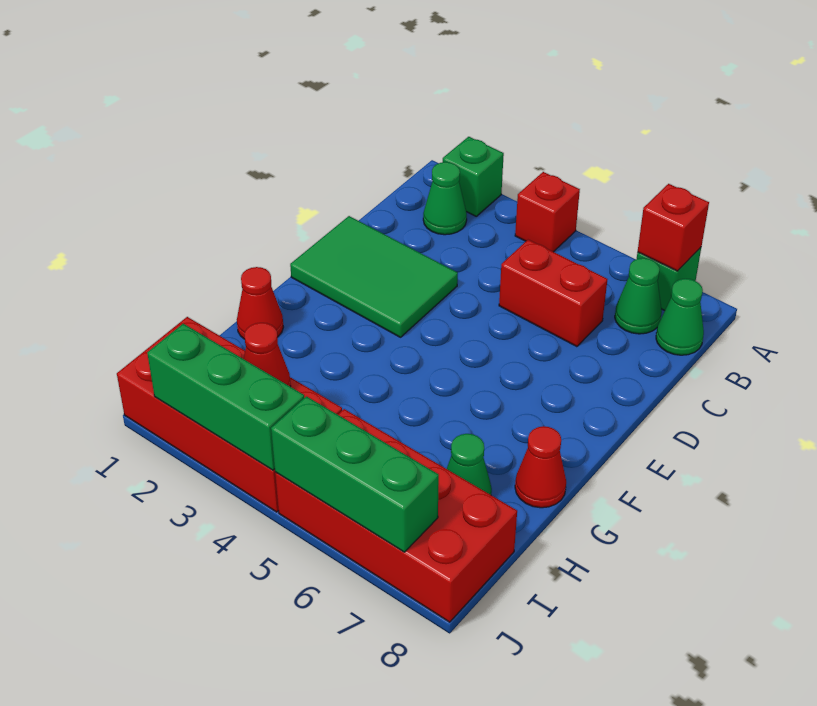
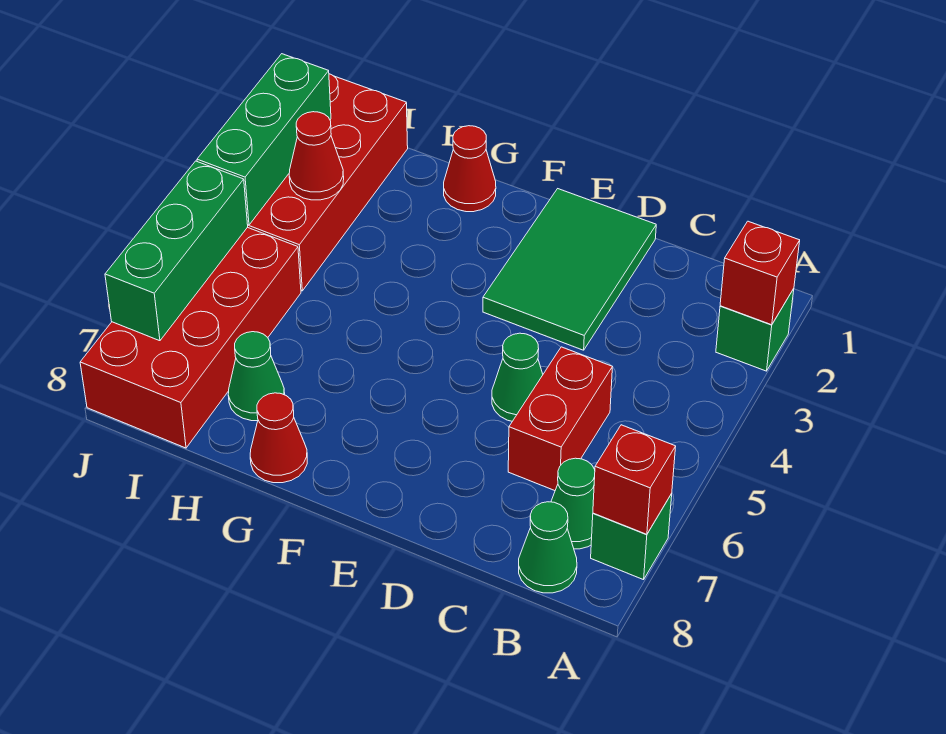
red brick A4 level 1 -> red brick A2 level 2
green cone B2 level 1 -> green cone D5 level 1

